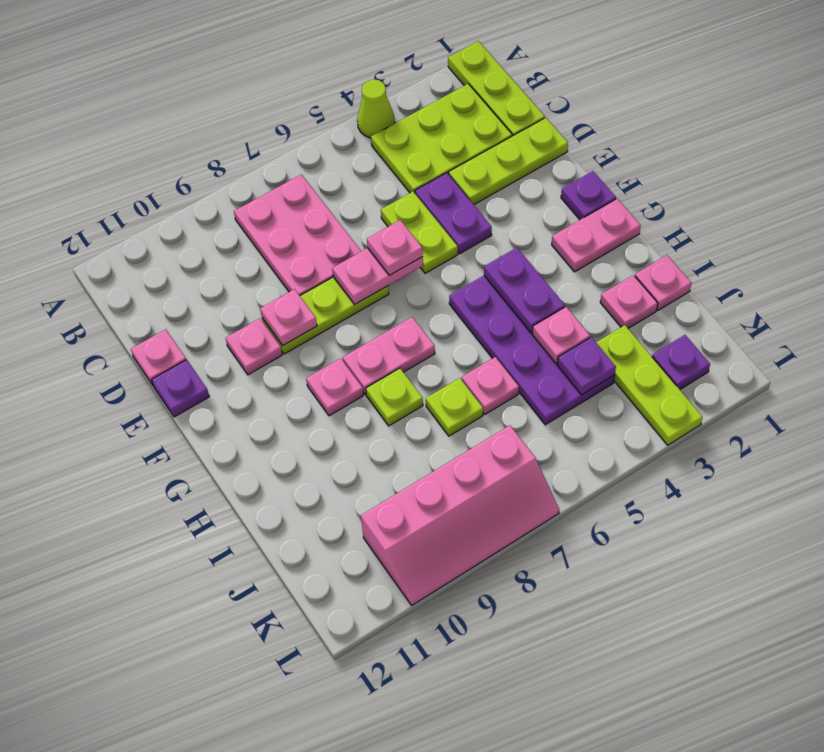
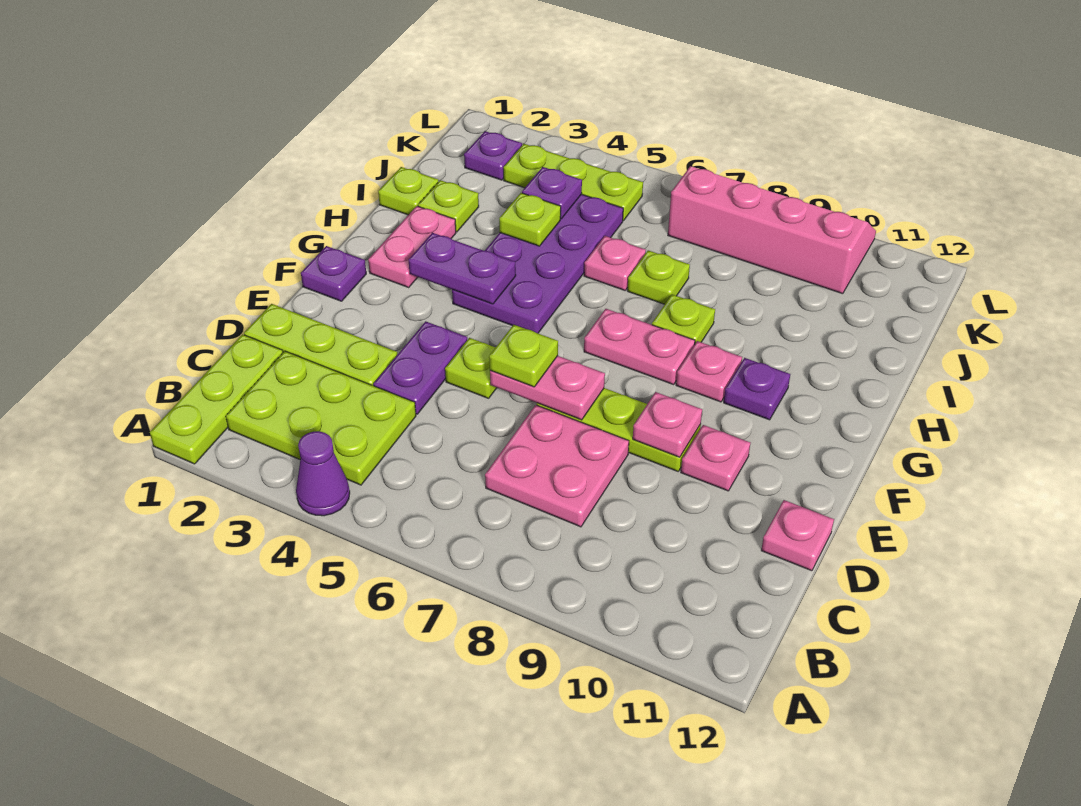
lime cone A4 level 1 -> purple cone A4 level 1
pink plate B7:D8 level 1 -> pink plate C7:D8 level 1
lime plate D5:E5 level 1 -> lime plate E5 level 1
pink plate E6 level 3 -> lime plate E6 level 3
purple plate E12 level 1 -> purple plate G10 level 1
pink plate G1:G2 level 1 -> pink plate G2:H2 level 1
purple plate G4:H4 level 2 -> purple plate G3:G4 level 2
pink plate I1 level 1 -> lime plate I1 level 1
pink plate I2 level 1 -> lime plate I2 level 1
pink plate I4 level 2 -> lime plate I4 level 2
lime plate J3:L3 level 1 -> lime plate K3:K5 level 1

